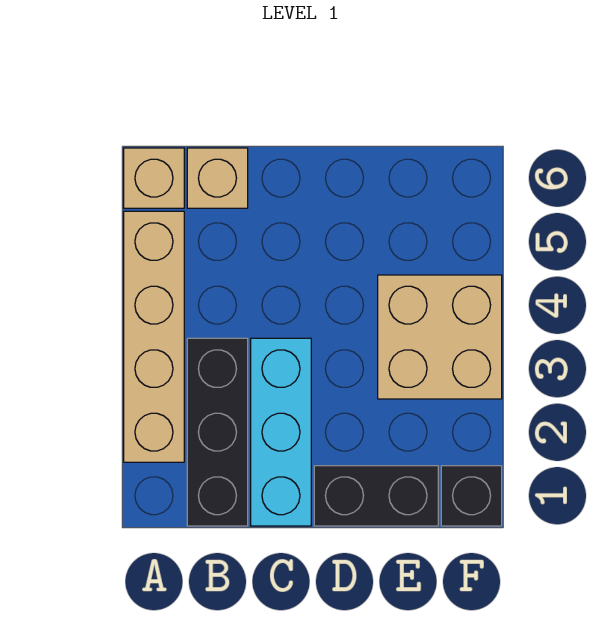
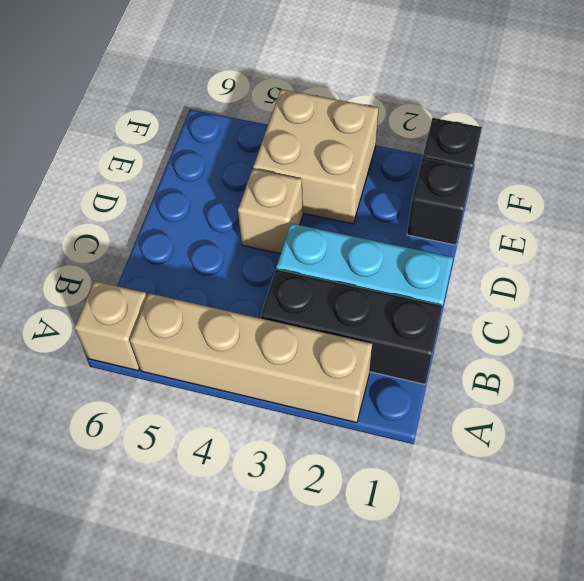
tan brick B6 level 1 -> tan brick D4 level 1
black brick D1:E1 level 1 -> black brick E1 level 1

